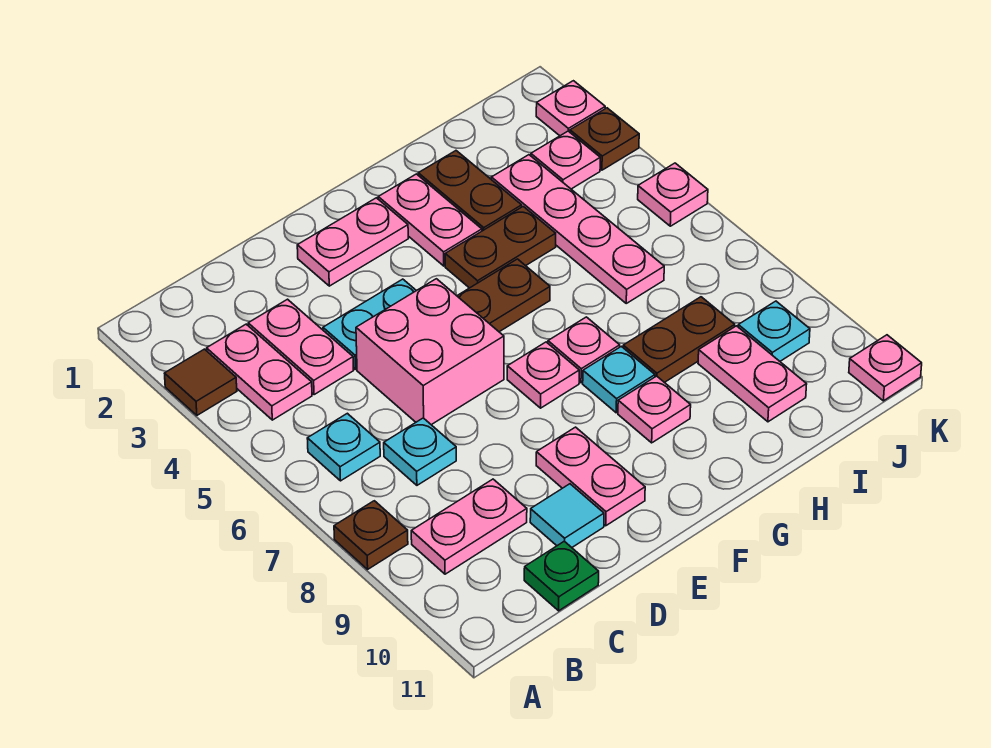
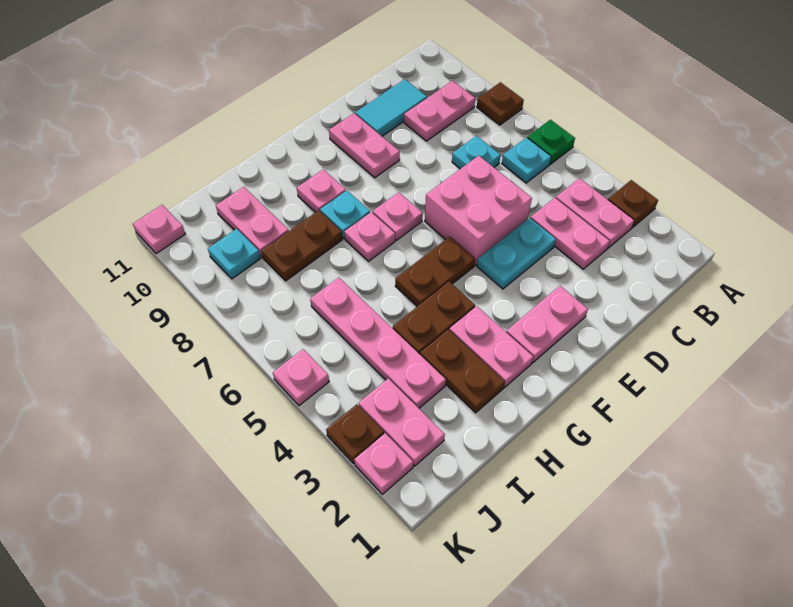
brown tile A3 level 1 -> brown plate A3 level 1
green plate C11 level 1 -> green plate A6 level 1
cyan tile D10 level 1 -> cyan tile C10:D10 level 1
pink plate J3 level 1 -> pink plate J2:J3 level 1

